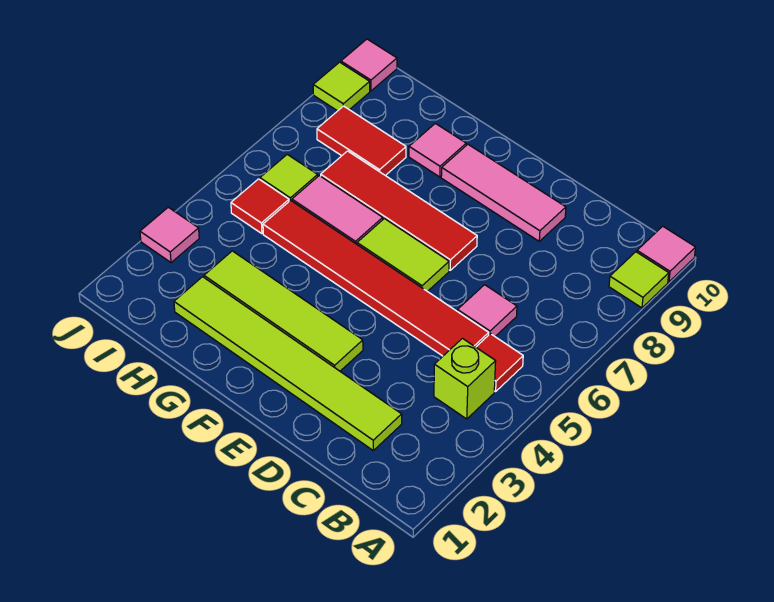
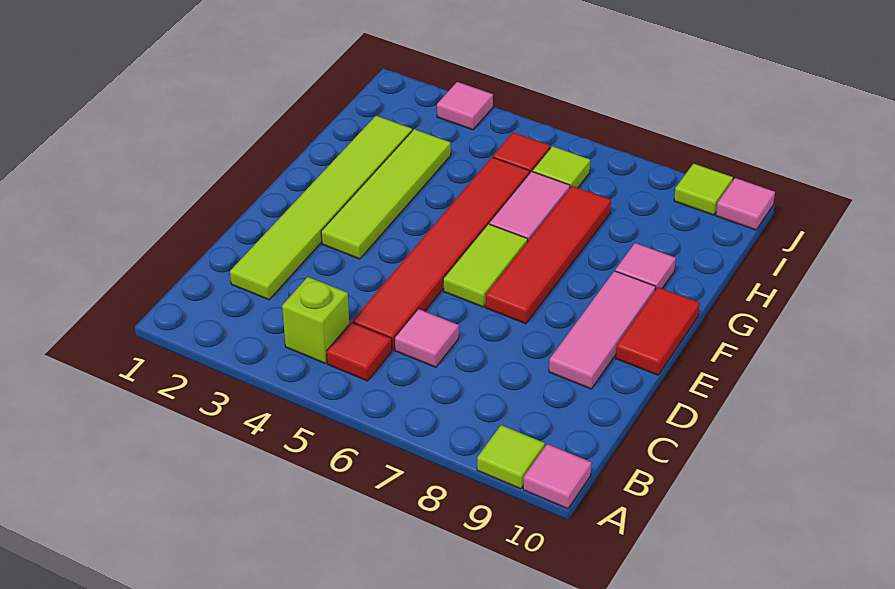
red tile H8:I8 level 1 -> red tile E10:F10 level 1

